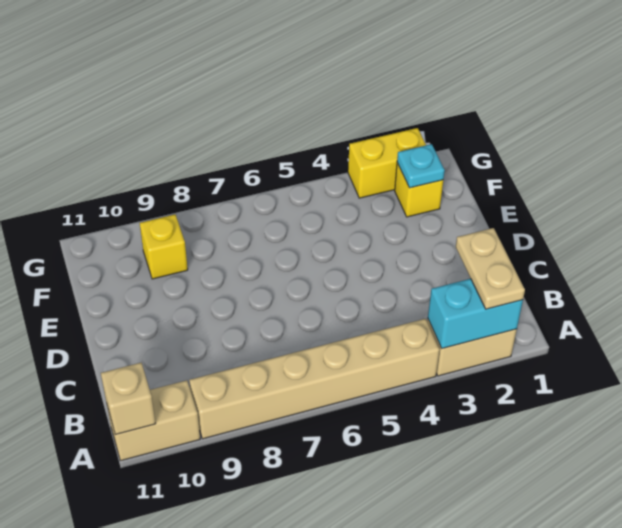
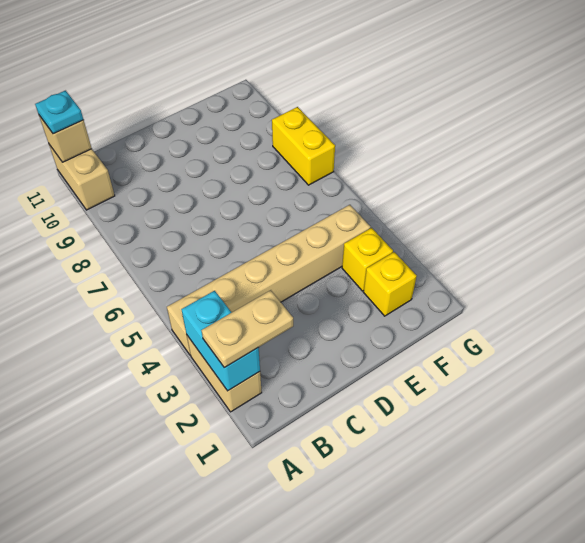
tan brick A4:A9 level 1 -> tan brick A4:F4 level 1
cyan plate F2 level 2 -> cyan plate A11 level 3
yellow brick F9 level 1 -> yellow brick F3 level 1
yellow brick G2:G3 level 1 -> yellow brick G7:G8 level 1

